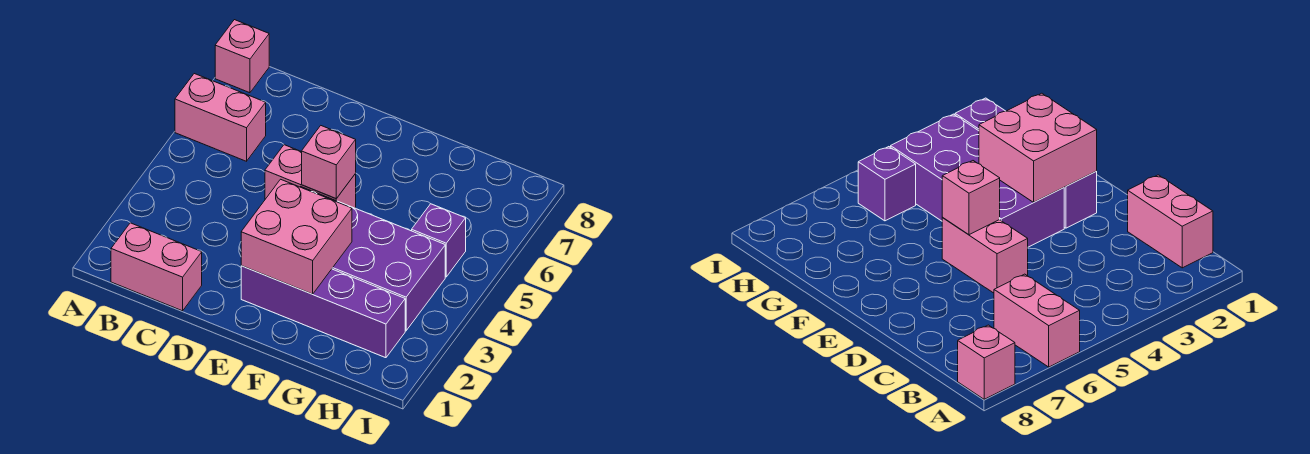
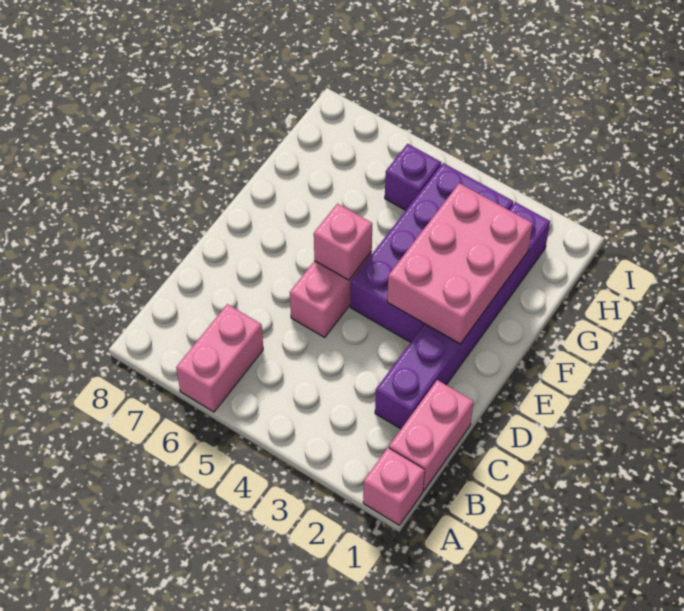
pink brick A8 level 1 -> pink brick A1 level 1
purple brick E2:H2 level 1 -> purple brick C2:H2 level 1
pink brick E2:F3 level 2 -> pink brick E2:G3 level 2

